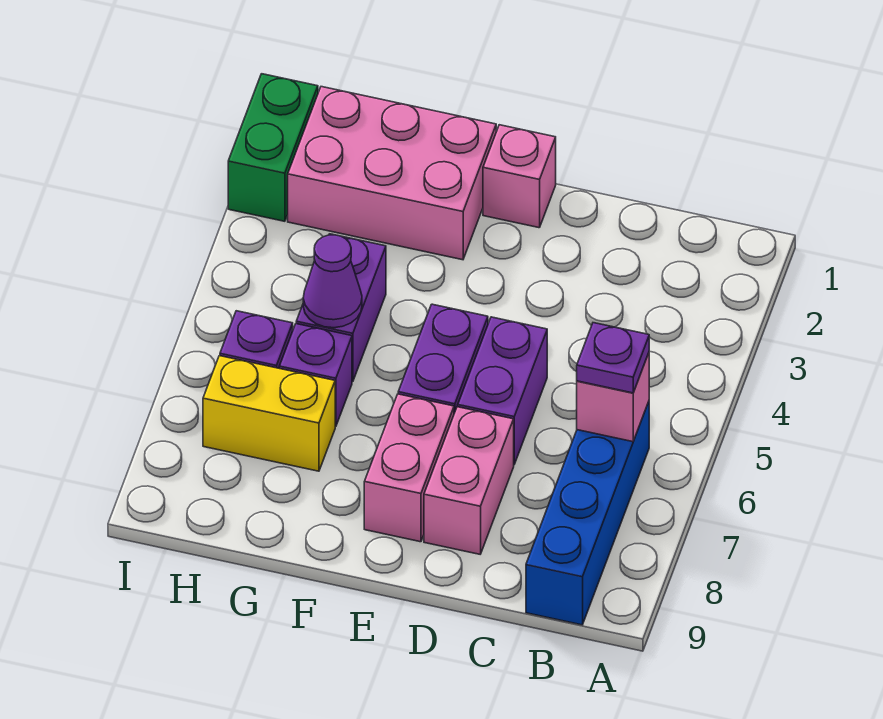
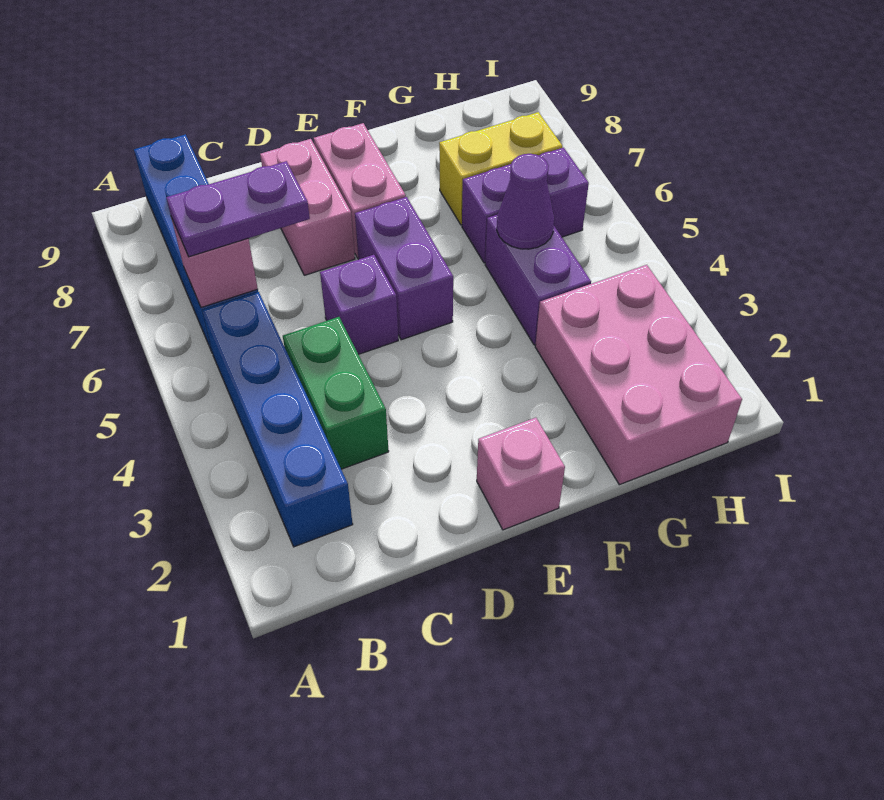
none -> blue brick B2:B5 level 1
purple plate B6 level 3 -> purple plate B6:C6 level 3
purple brick D5:D6 level 1 -> purple brick D5 level 1
pink brick F1:H2 level 1 -> pink brick G1:H3 level 1
green brick I1:I2 level 1 -> green brick C3:C4 level 1

